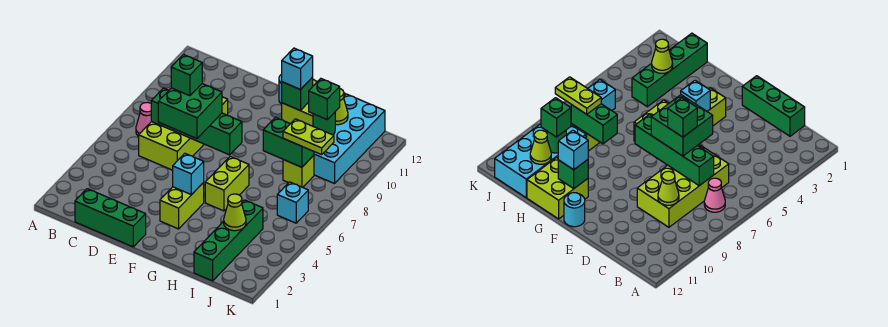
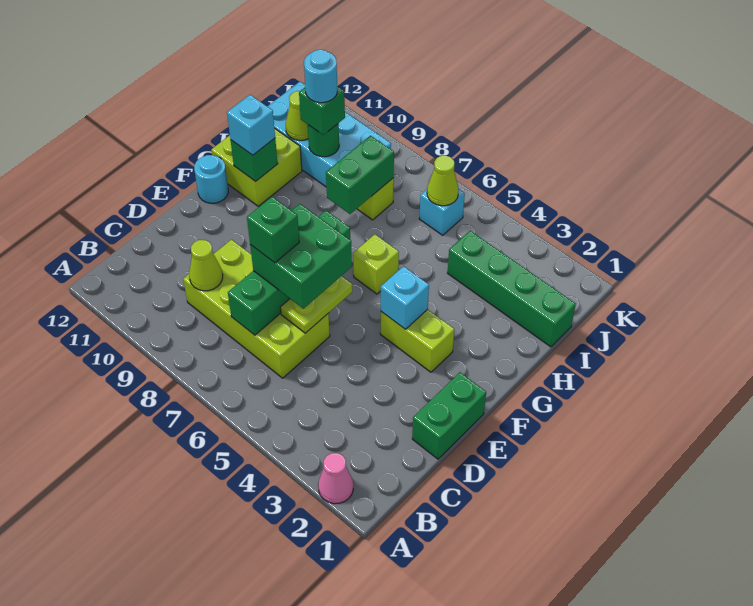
pink cone B7 level 1 -> pink cone A2 level 1
green brick C1:E1 level 1 -> green brick D1:E1 level 1
lime brick G5:G6 level 1 -> lime brick G6 level 1
lime cone I3 level 2 -> lime cone J6 level 2
lime plate I8:J8 level 3 -> lime plate D6:E6 level 2
none -> cyan round brick I10 level 4

